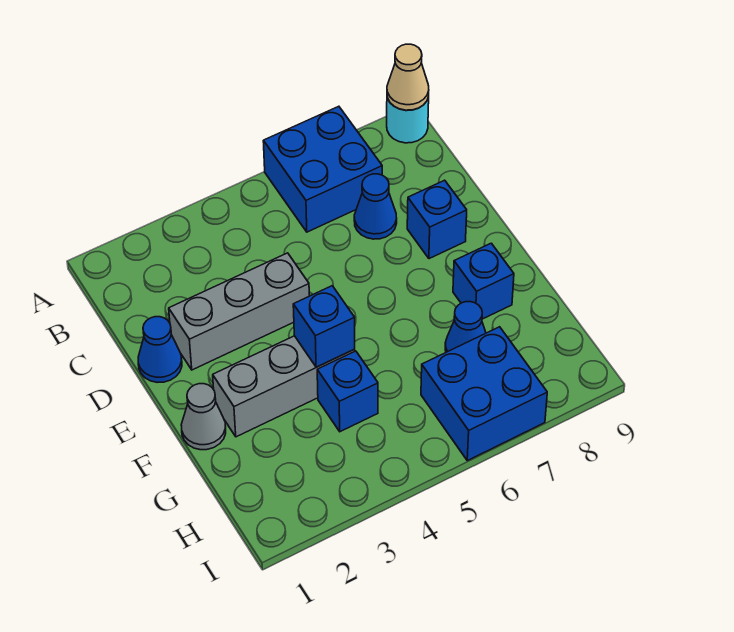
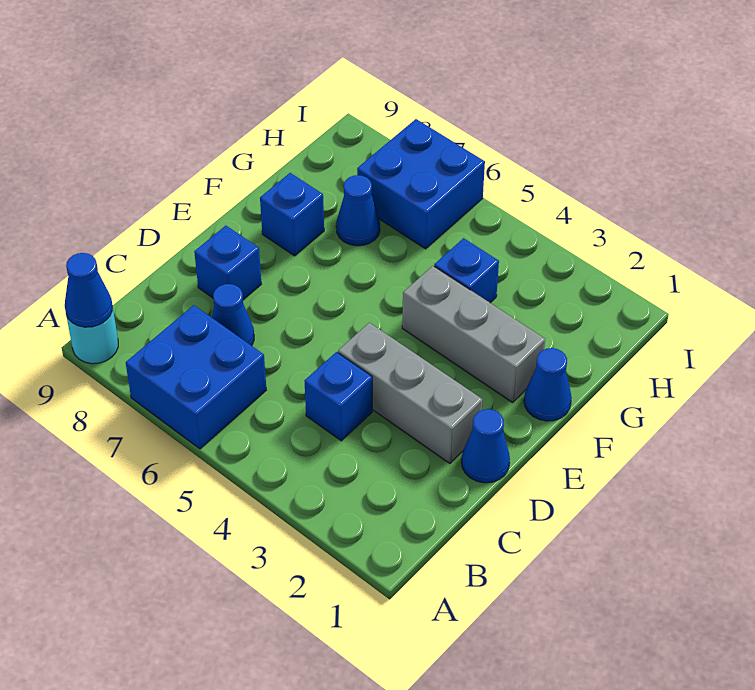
tan cone A9 level 2 -> blue cone A9 level 2
grey cone F1 level 1 -> blue cone F1 level 1
blue brick F4 level 2 -> blue brick C4 level 1

